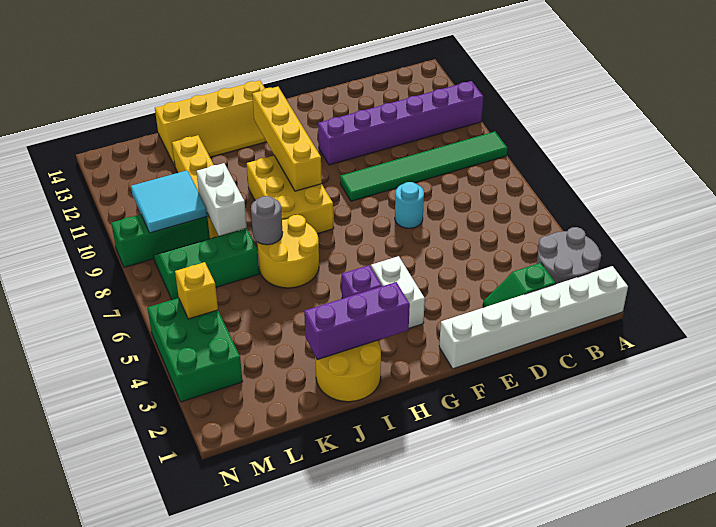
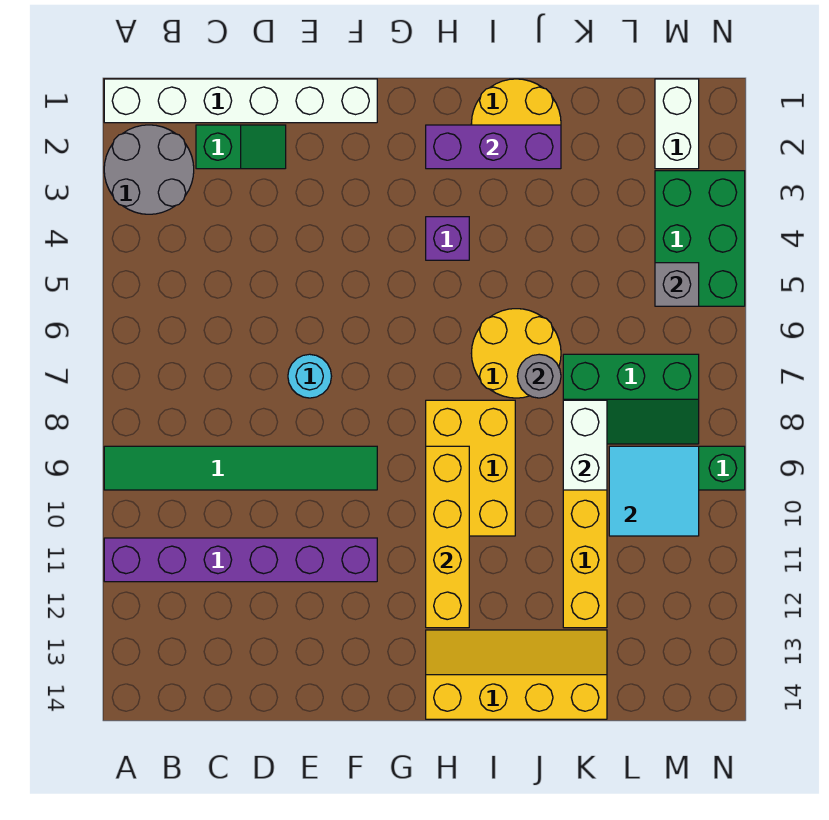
white brick G3:G4 level 1 -> white brick M1:M2 level 1
yellow brick M5 level 2 -> grey brick M5 level 2

